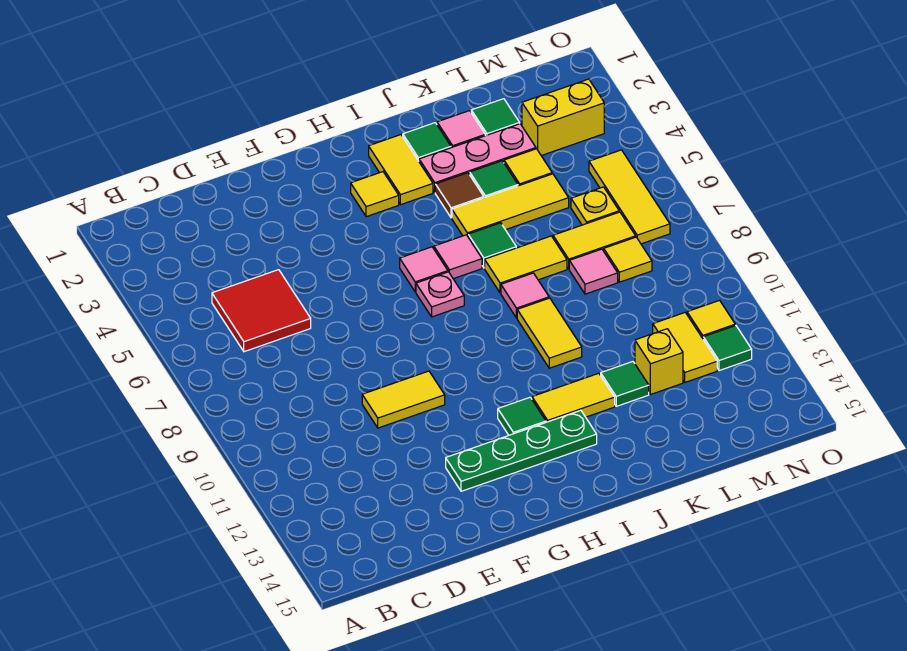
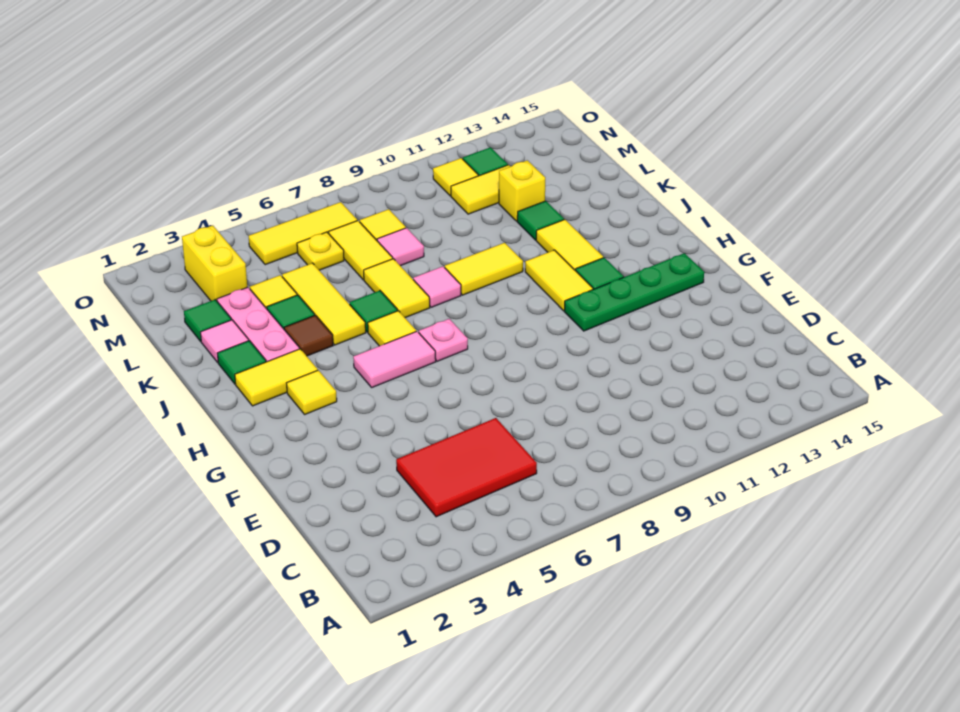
red tile C5:D6 level 1 -> red tile C4:D6 level 1
yellow tile E10:F10 level 1 -> yellow tile H11:I11 level 1
green plate F13:I13 level 1 -> green plate G11:G14 level 1
pink tile H6 level 1 -> pink tile H5:H6 level 1
pink tile I6 level 1 -> yellow tile I6 level 1

